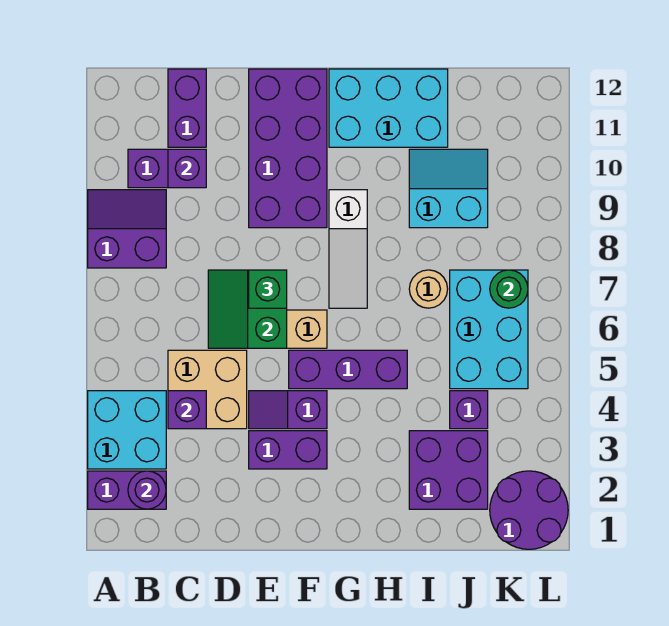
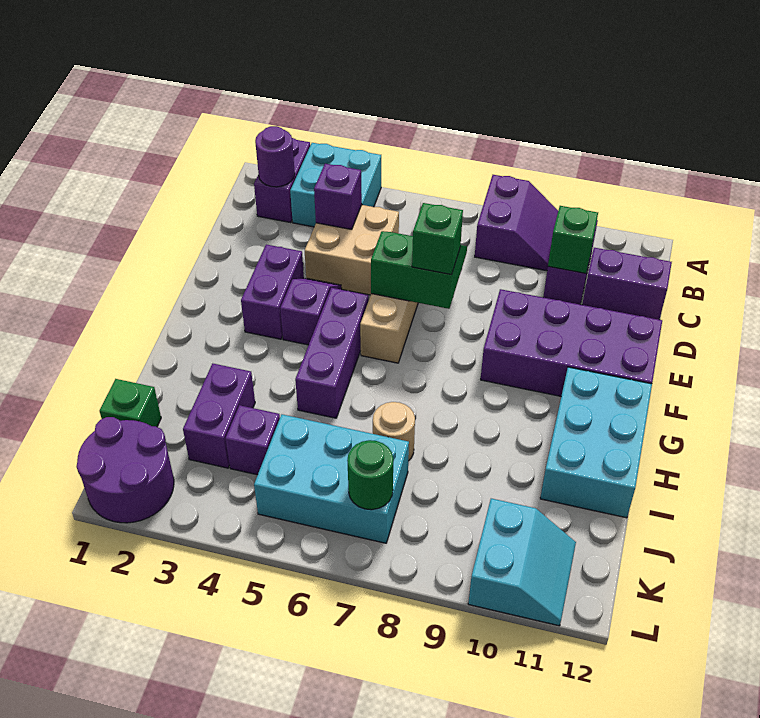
purple brick C10 level 2 -> green brick C10 level 2
white slope G7:G9 level 1 top 9 -> none
purple brick I2:J3 level 1 -> purple brick I3:J3 level 1
cyan slope I9:J10 level 1 top 9 -> cyan slope K10:L11 level 1 top 10
none -> green brick J1 level 1

